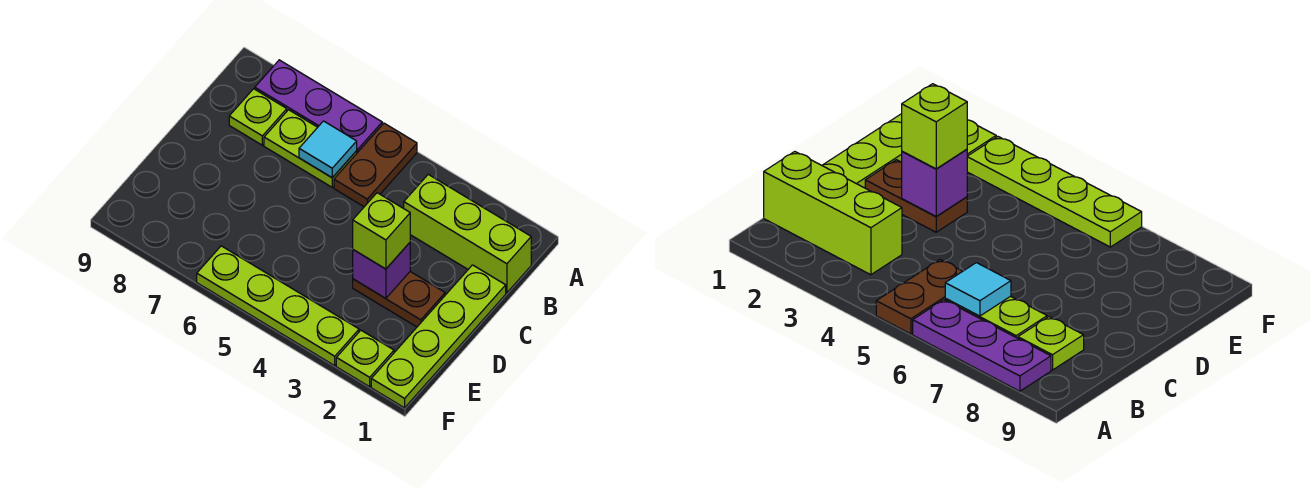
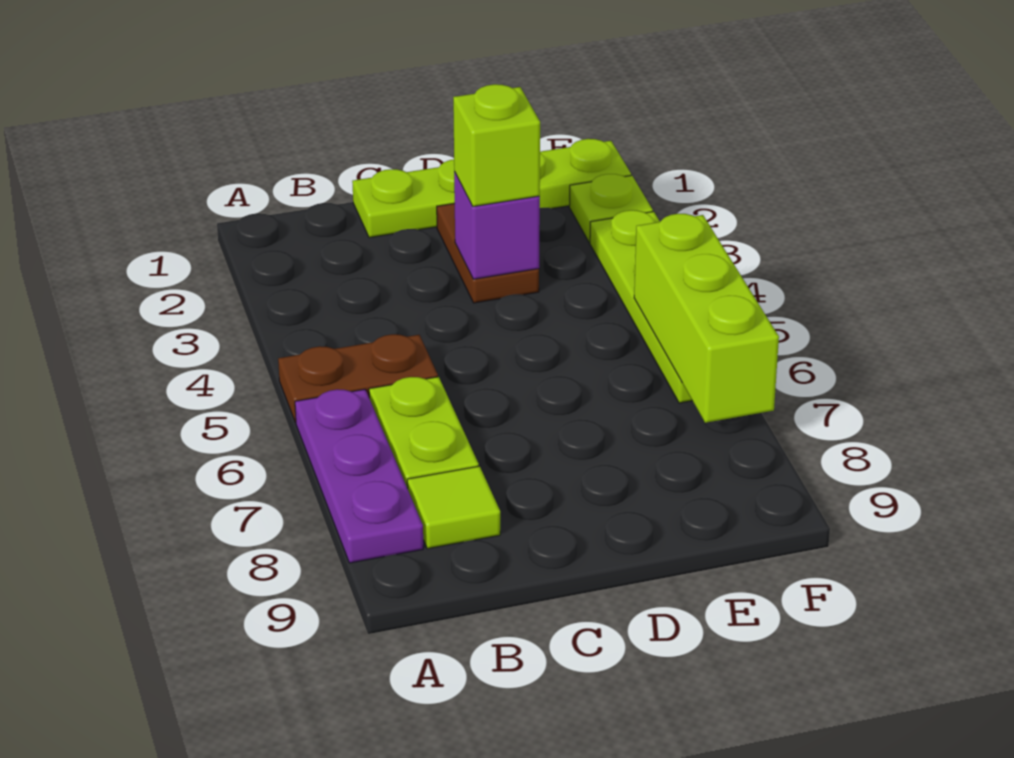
lime brick B1:B3 level 1 -> lime brick F5:F7 level 2
cyan tile B6 level 2 -> none
lime plate B8 level 1 -> lime tile B8 level 1

